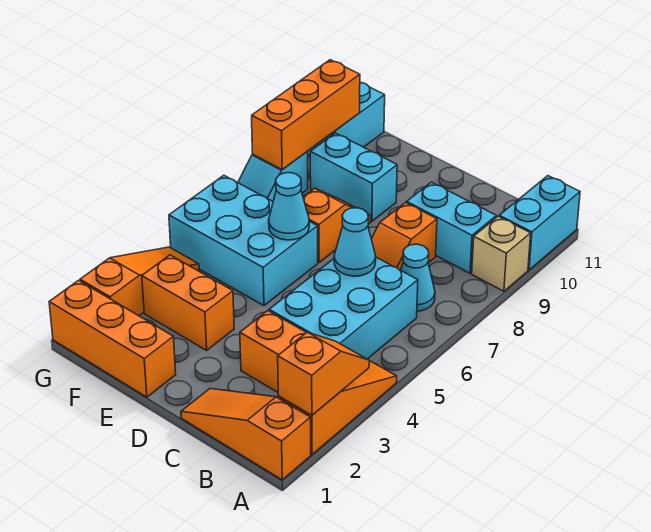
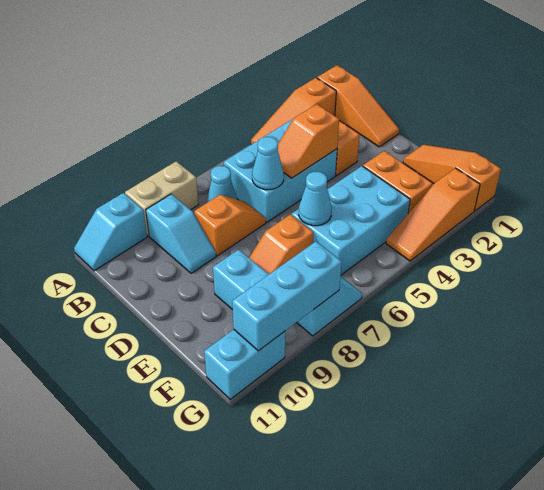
orange slope A2:A3 level 2 top 2 -> orange slope C4:C5 level 2 top 4
tan brick A9 level 1 -> tan brick A8:A9 level 1
cyan brick A10:A11 level 1 -> cyan slope A10:A11 level 1 top 10
cyan brick B9:C9 level 1 -> cyan slope B9:C9 level 1 top B
orange brick E1:G1 level 1 -> orange slope E1:G1 level 1 top G
cyan brick E5:G6 level 1 -> cyan brick E4:F6 level 1
orange brick G8:G10 level 2 -> cyan brick G8:G10 level 2

